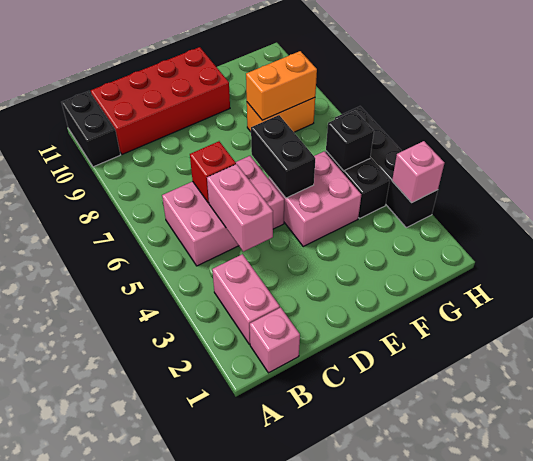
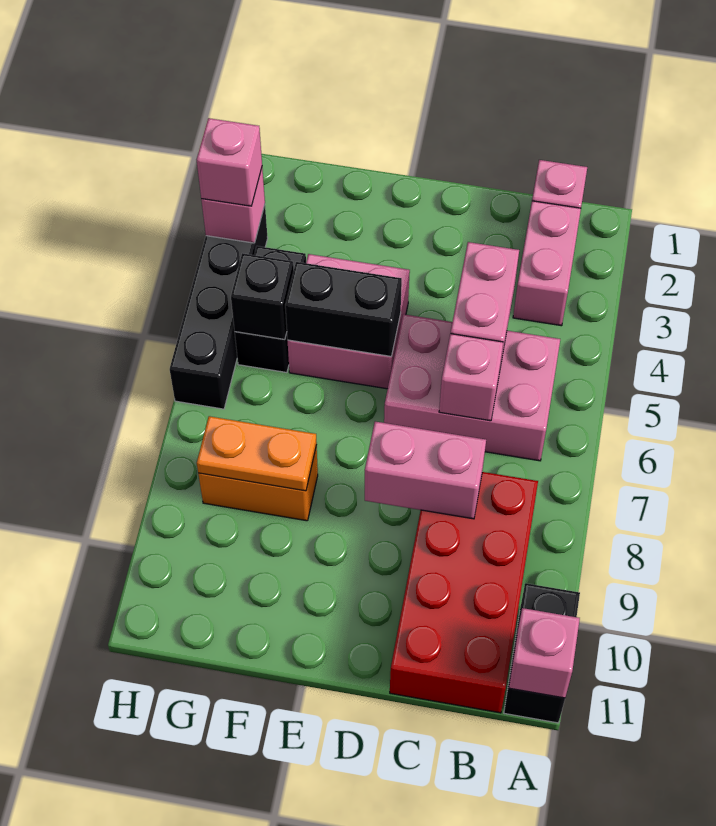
none -> pink brick A11 level 2
red brick B10:E11 level 1 -> red brick B8:C11 level 1
red brick C6 level 2 -> pink brick C6 level 2
none -> pink brick C8:D8 level 2
black brick E5:E6 level 2 -> black brick E5:F5 level 2
orange brick F8:G8 level 2 -> orange plate F8:G8 level 2
none -> pink brick H3 level 3

